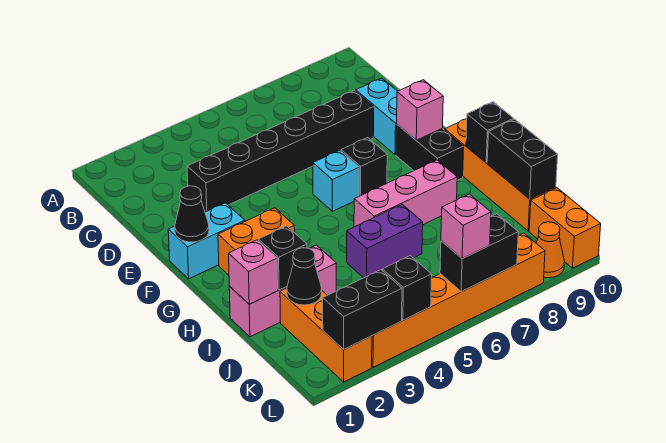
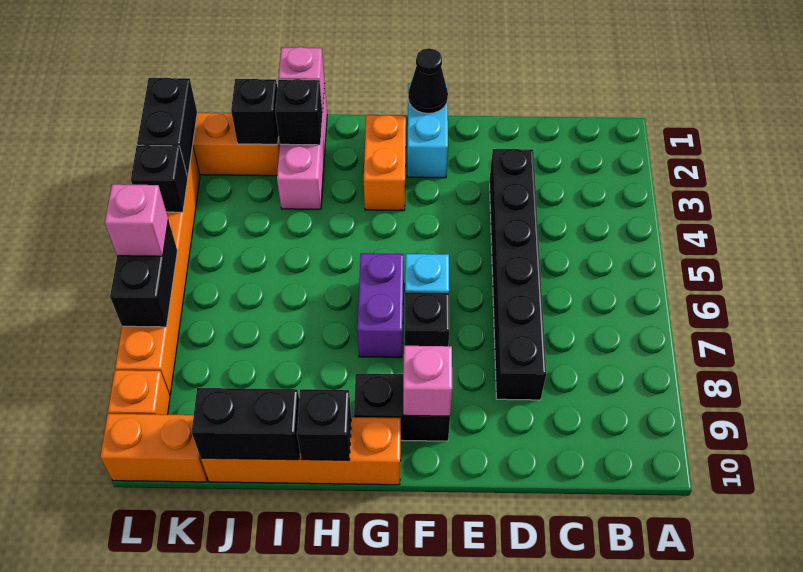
cyan brick D9:E9 level 1 -> none
pink brick H6:H8 level 1 -> none
purple brick I5:I6 level 1 -> purple brick G6:G7 level 1
black cone J2 level 2 -> black brick J2 level 2
orange cone L9 level 1 -> orange brick L9 level 1

